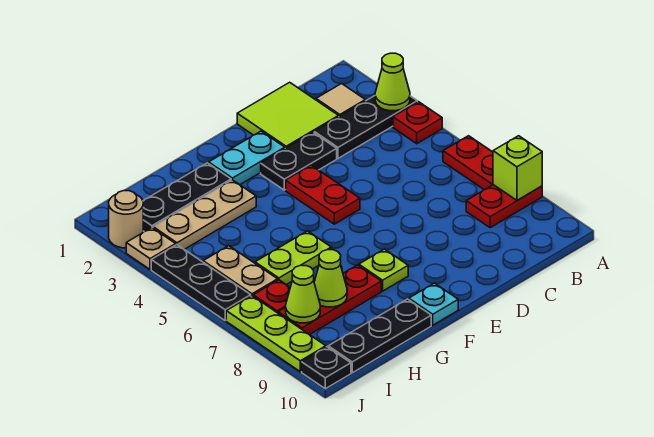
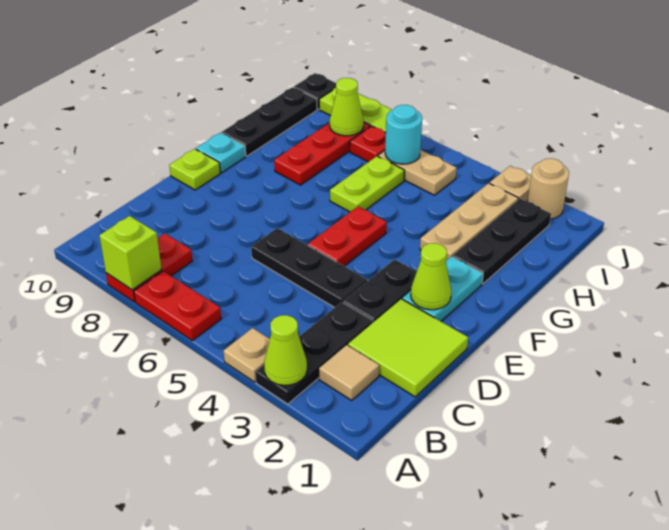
red plate A4 level 1 -> tan plate A4 level 1
red plate E4:E5 level 1 -> red plate E5:F5 level 1
lime plate F8 level 1 -> lime plate E10 level 1
lime cone H8 level 2 -> lime cone E2 level 2
none -> cyan round brick I6 level 2
black plate J4:J6 level 1 -> black plate D4:D6 level 1

